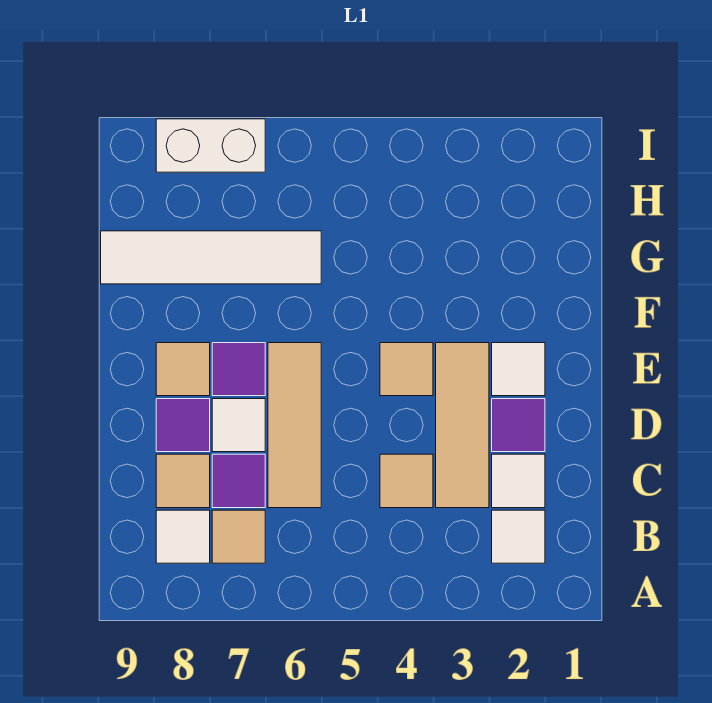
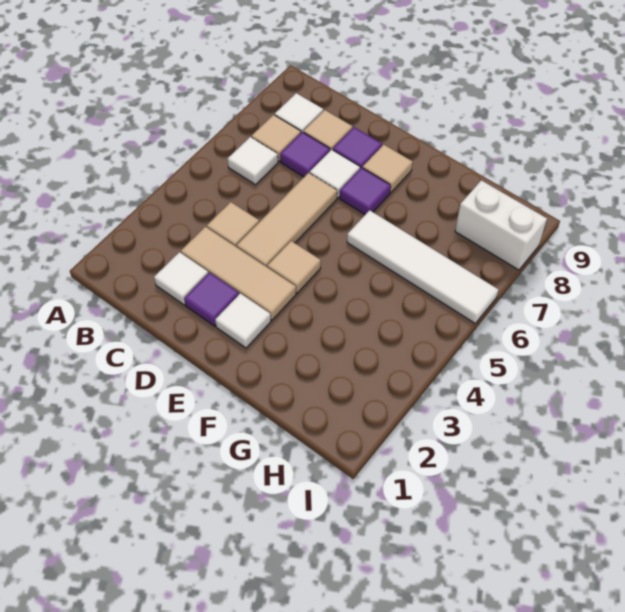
white tile B2 level 1 -> white tile B6 level 1
tan tile C6:E6 level 1 -> tan tile D4:D6 level 1
white tile G6:G9 level 1 -> white tile F6:I6 level 1
white brick I7:I8 level 1 -> white brick H8:I8 level 1

